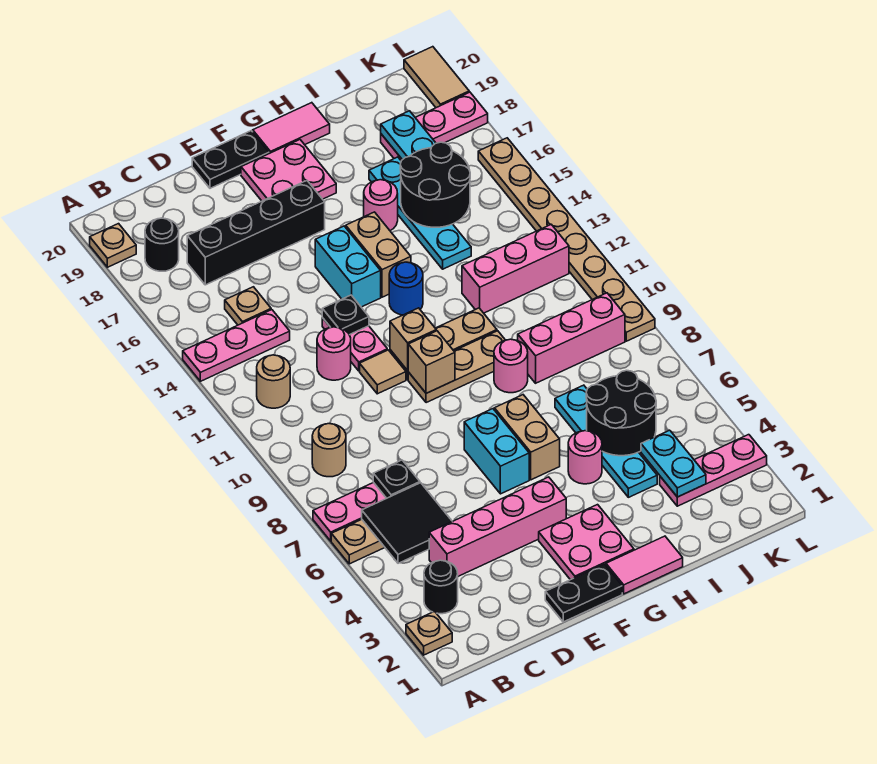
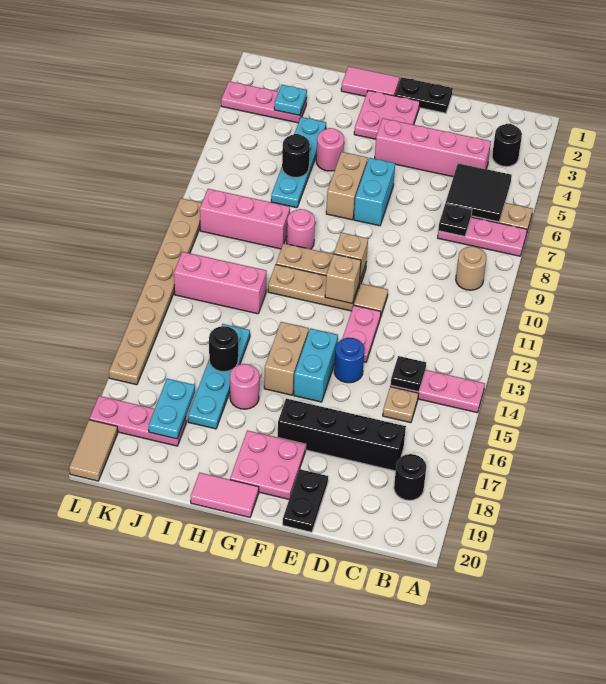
tan plate A2 level 1 -> none
tan plate A19 level 1 -> none
tan round brick B12 level 1 -> none
pink round brick D12 level 1 -> none
black plate E13 level 2 -> black plate C14 level 2
black plate E20:F20 level 1 -> black plate E19:E20 level 1
blue round brick G13 level 1 -> blue round brick E14 level 1
black round brick I5:J6 level 2 -> black round brick I6 level 2
black round brick I15:J16 level 2 -> black round brick I15 level 2
cyan plate J3:J4 level 2 -> cyan plate J3 level 2

